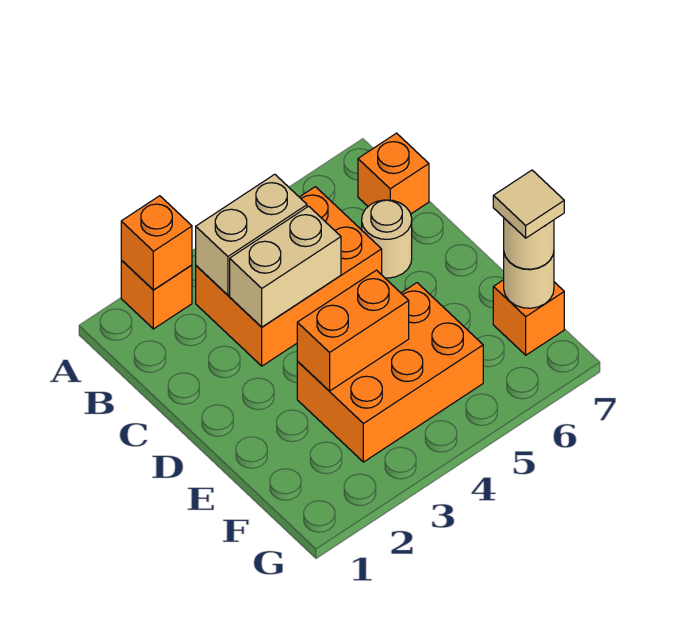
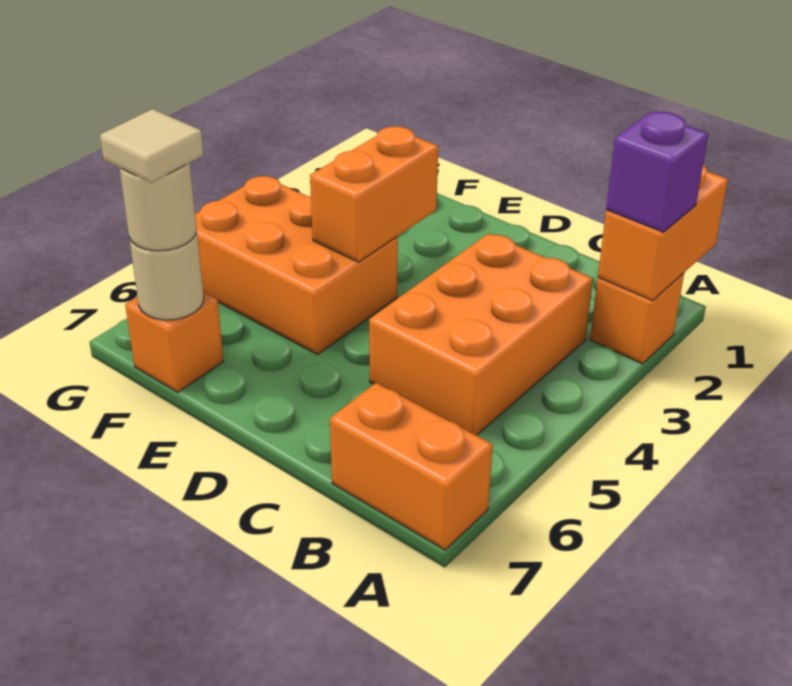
orange brick A2 level 2 -> orange brick A1:A2 level 2
none -> purple brick A2 level 3
tan brick B3:B4 level 2 -> none
orange brick B7 level 1 -> orange brick A7:B7 level 1
tan brick C3:C4 level 2 -> none
tan round brick C6 level 1 -> none
orange brick E3:F5 level 1 -> orange brick E4:G5 level 1

